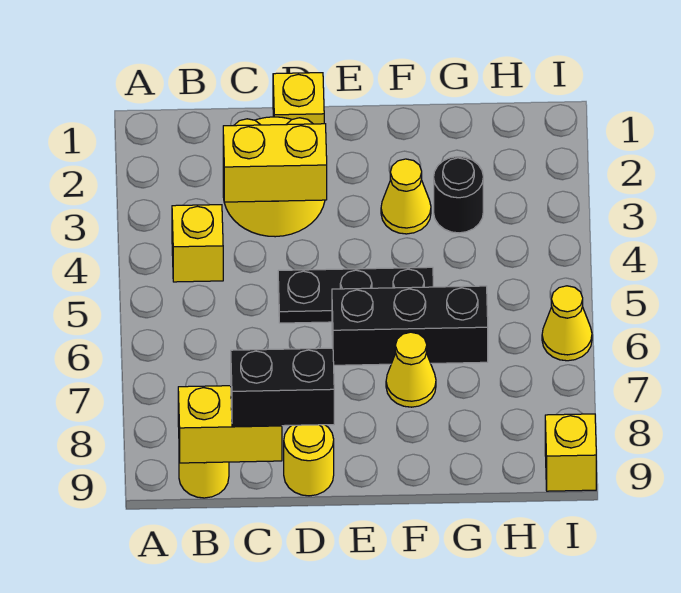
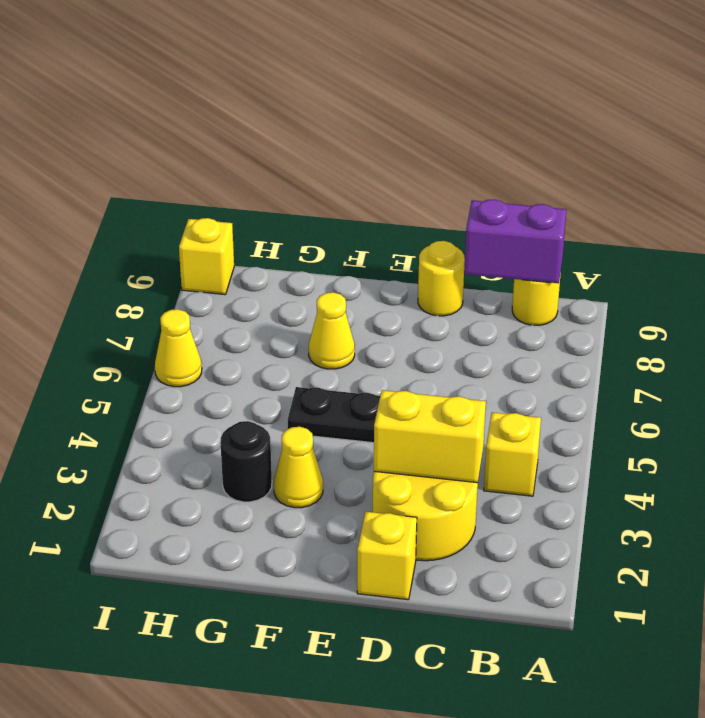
yellow brick B9:C9 level 2 -> purple brick B9:C9 level 2
black brick C9:D9 level 3 -> none
black brick E6:G6 level 1 -> none

